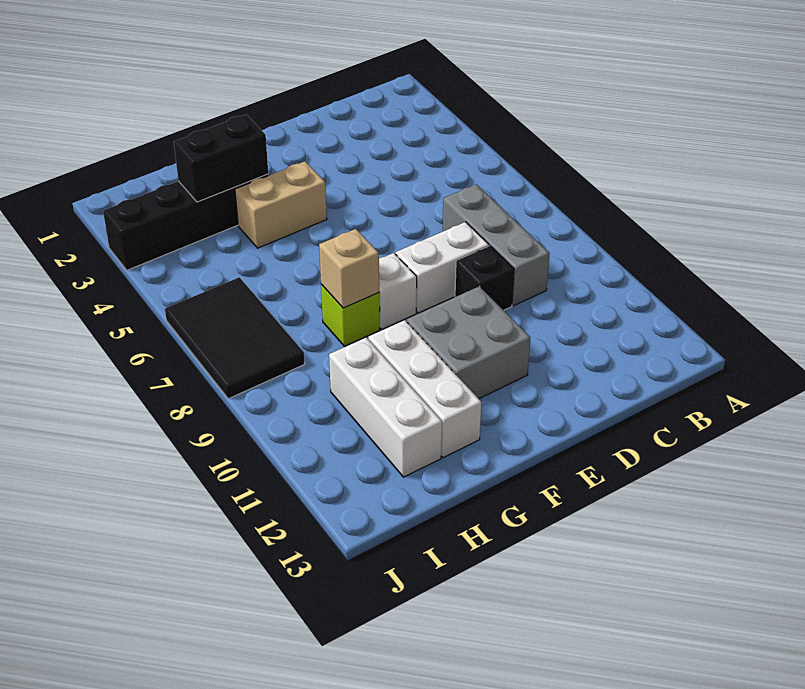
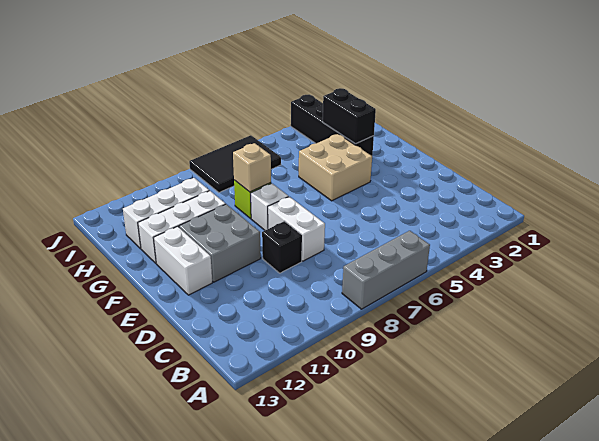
grey brick C7:C9 level 1 -> grey brick A6:A8 level 1
none -> white brick E12:F12 level 1
tan brick F4:G4 level 1 -> tan brick F4:G5 level 1

